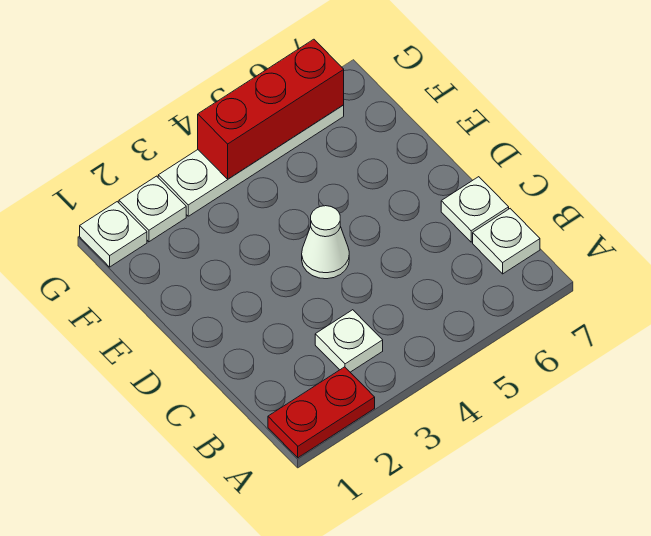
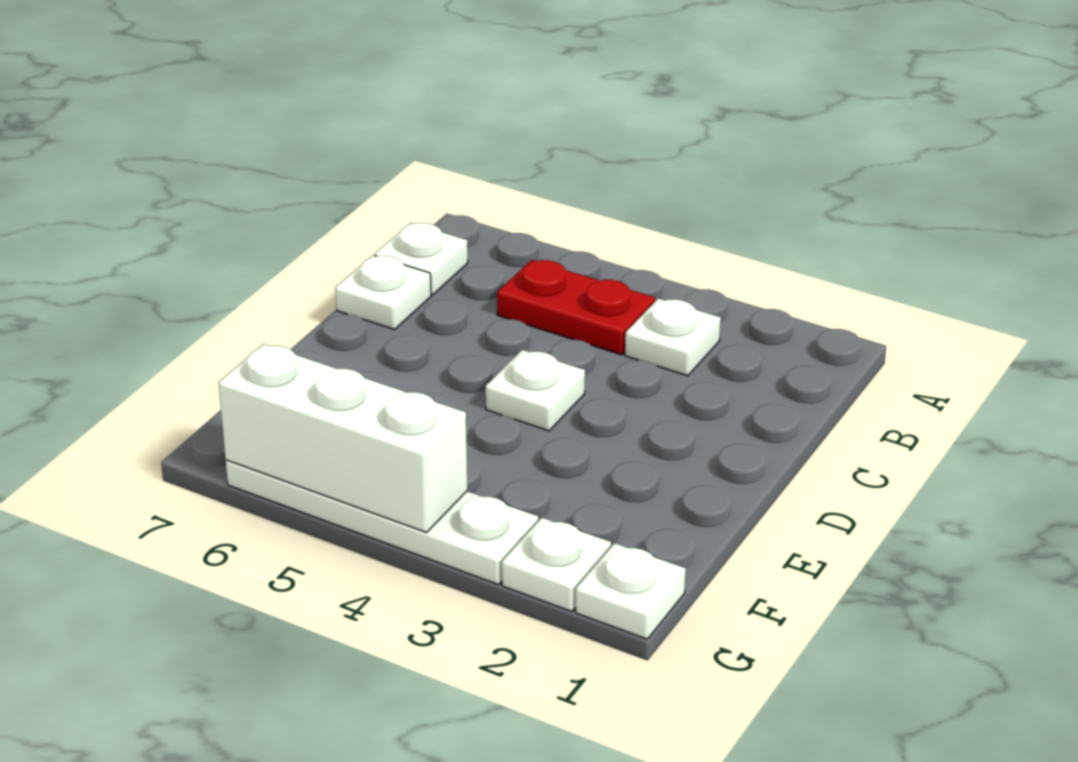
red plate A1:A2 level 1 -> red plate B4:B5 level 1
white cone D4 level 1 -> white plate D4 level 1
red brick G4:G6 level 2 -> white brick G4:G6 level 2

